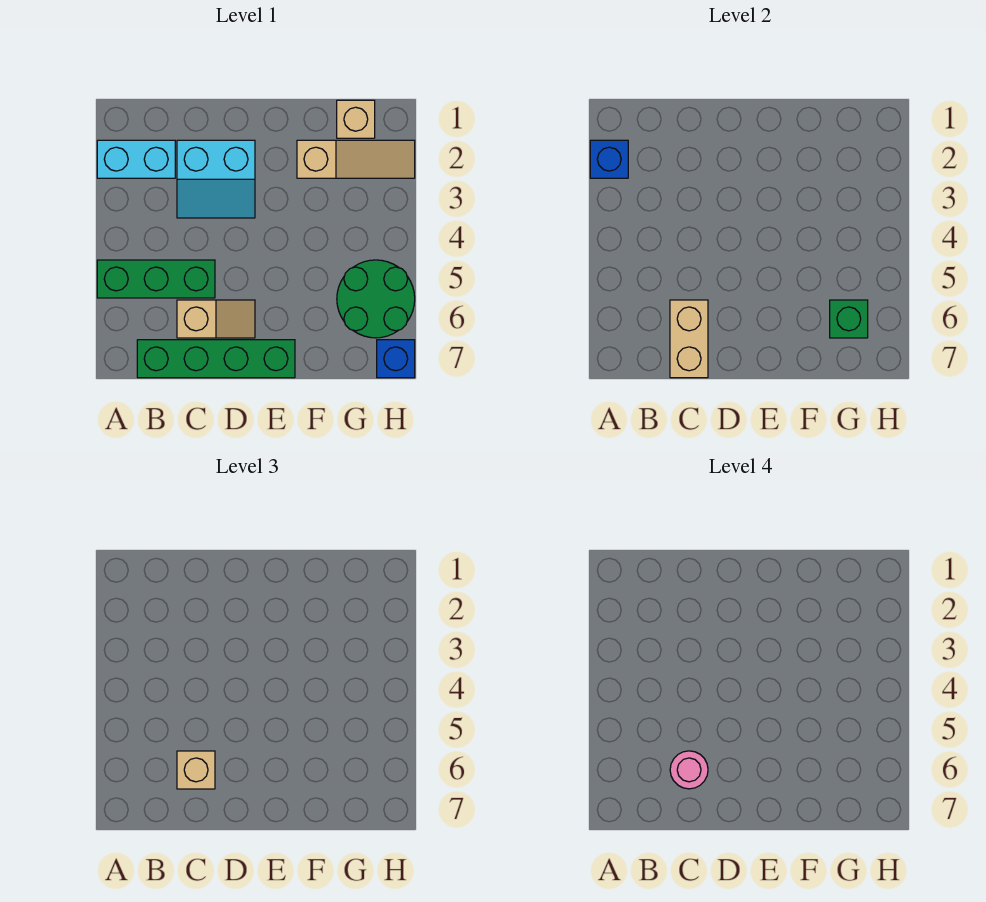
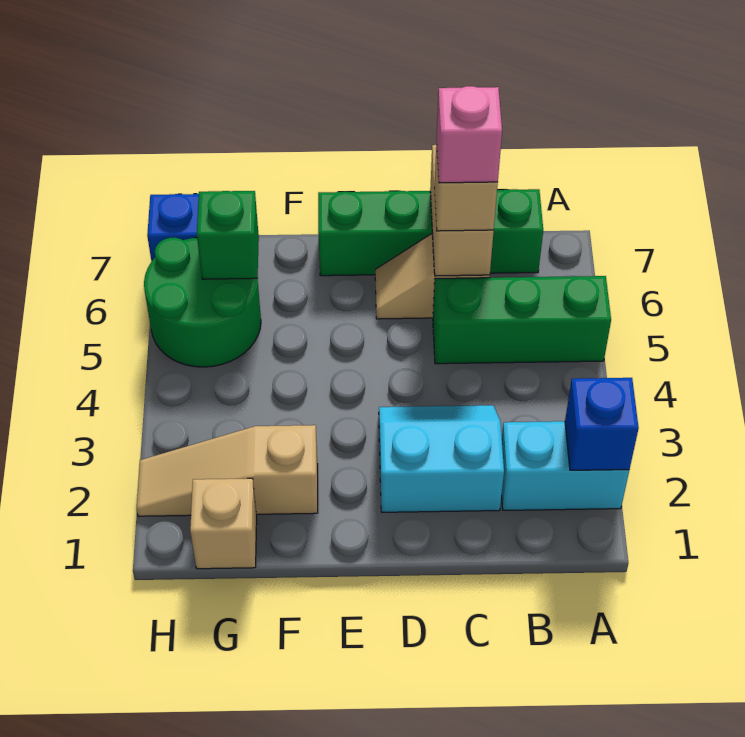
pink round brick C6 level 4 -> pink brick C6 level 4

